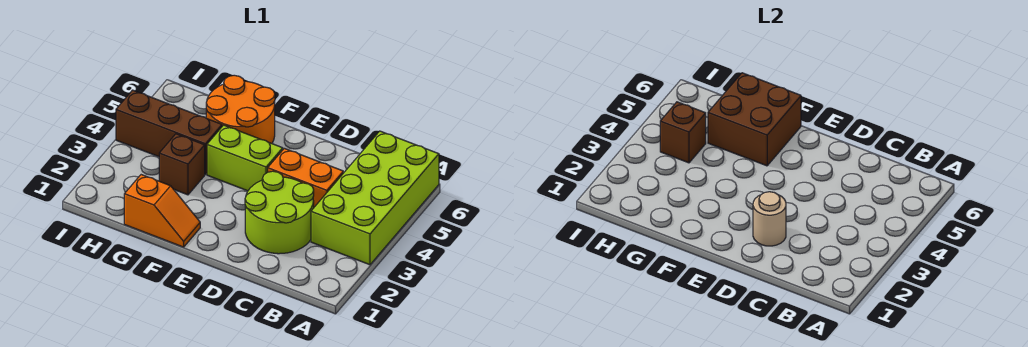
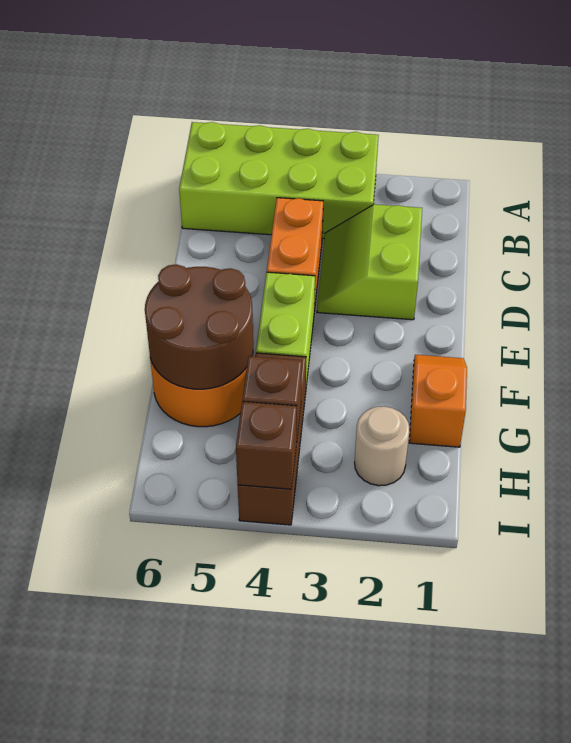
lime round brick C2:D3 level 1 -> lime slope C2:D3 level 1 top 2
tan round brick D2 level 2 -> tan round brick H2 level 1
brown brick F5:G6 level 2 -> brown round brick F5:G6 level 2
brown brick G3 level 1 -> brown brick I4 level 2

